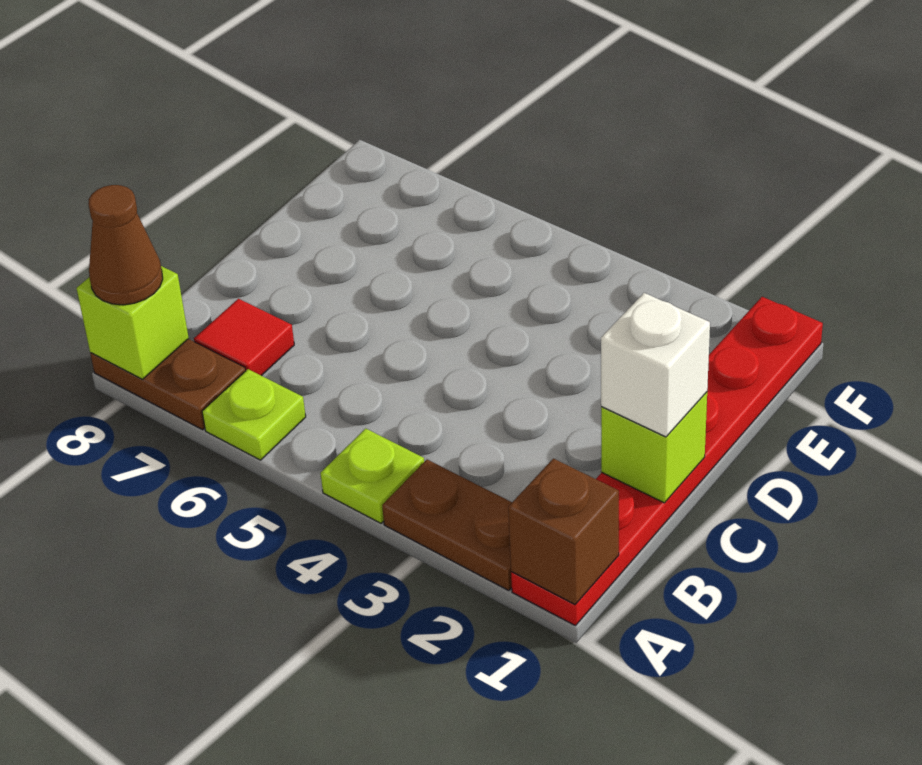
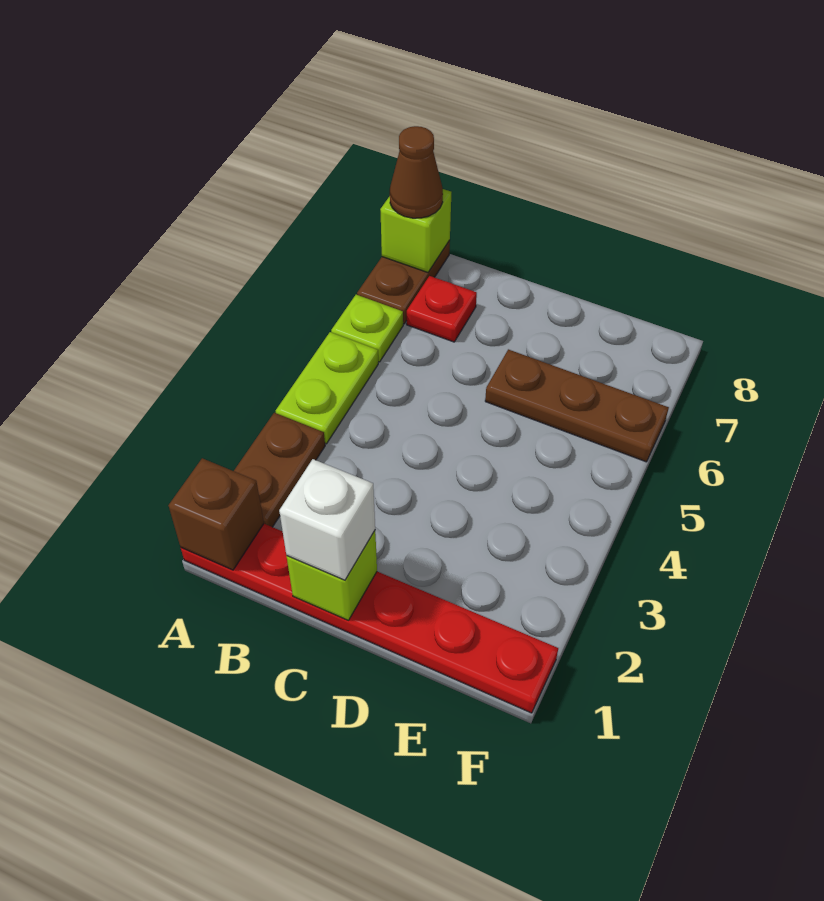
lime plate A4 level 1 -> lime plate A4:A5 level 1
red tile B7 level 1 -> red plate B7 level 1
none -> brown plate D6:F6 level 1

